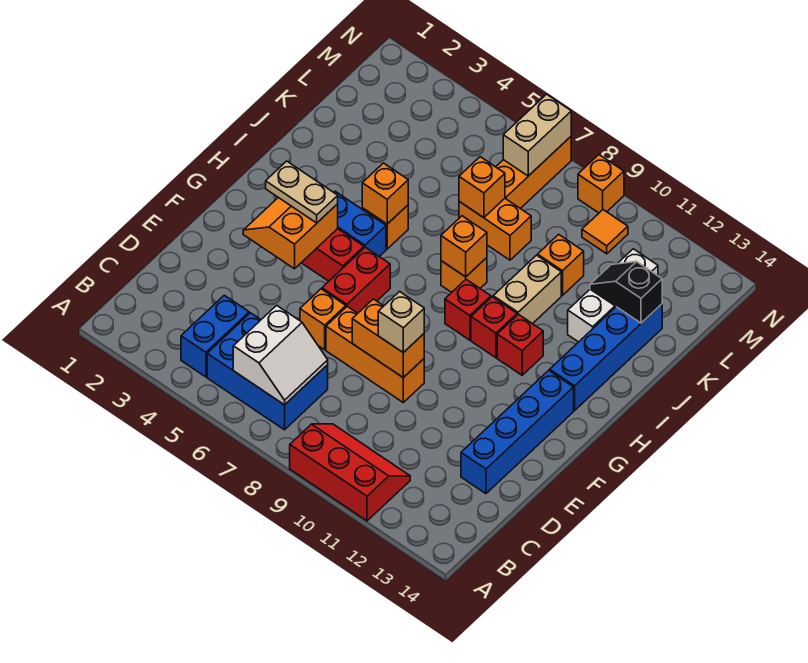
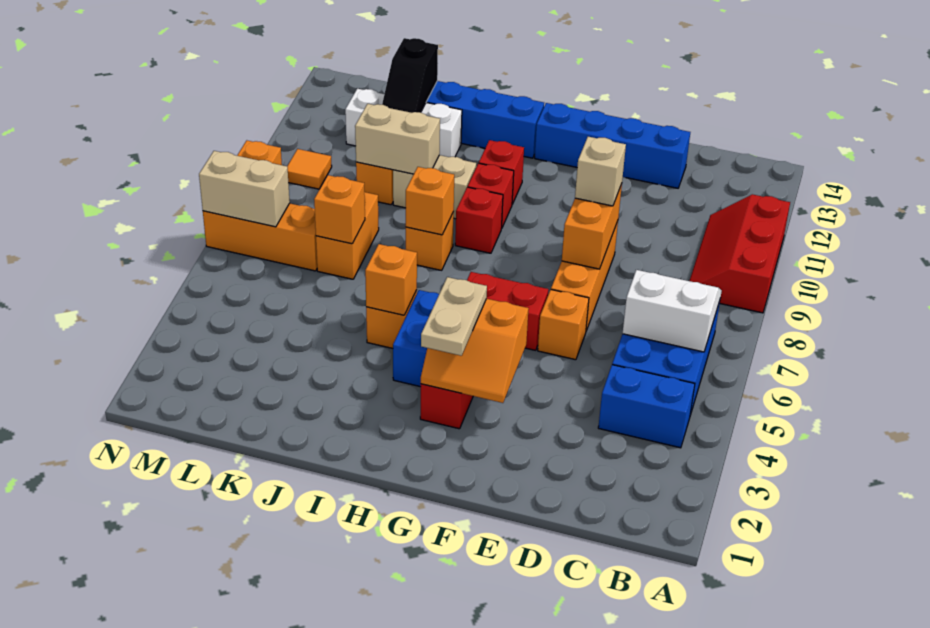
none -> tan brick J10:K10 level 2

